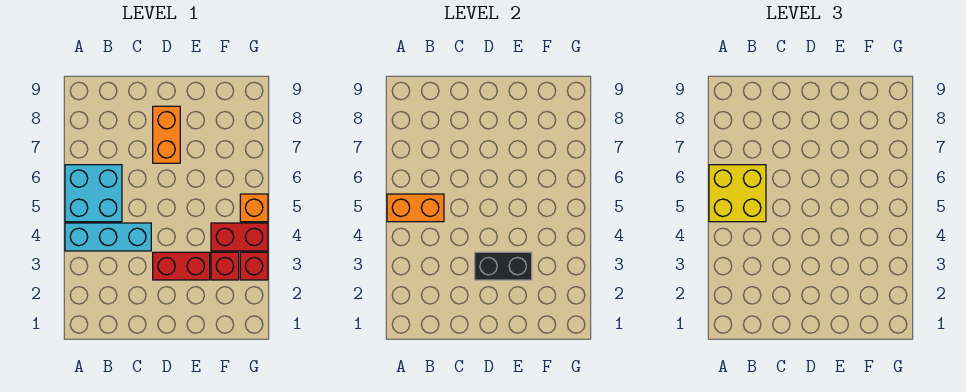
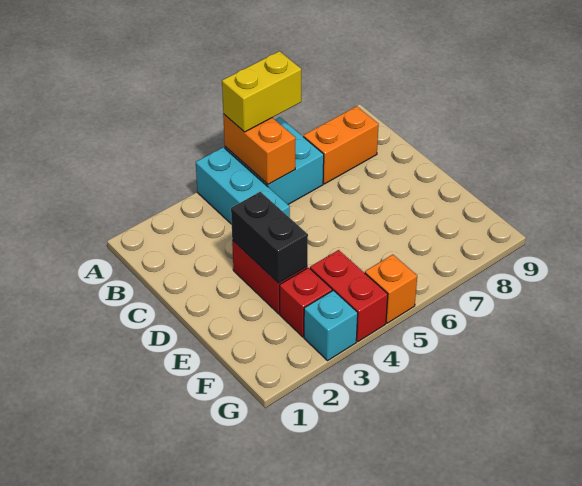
yellow brick A5:B6 level 3 -> yellow brick A5:A6 level 3
orange brick D7:D8 level 1 -> orange brick B7:B8 level 1
red brick G3 level 1 -> cyan brick G3 level 1

